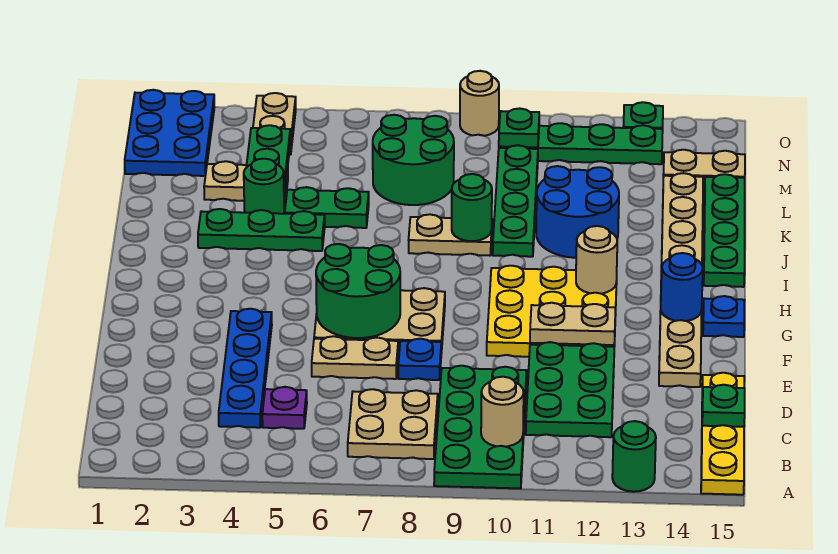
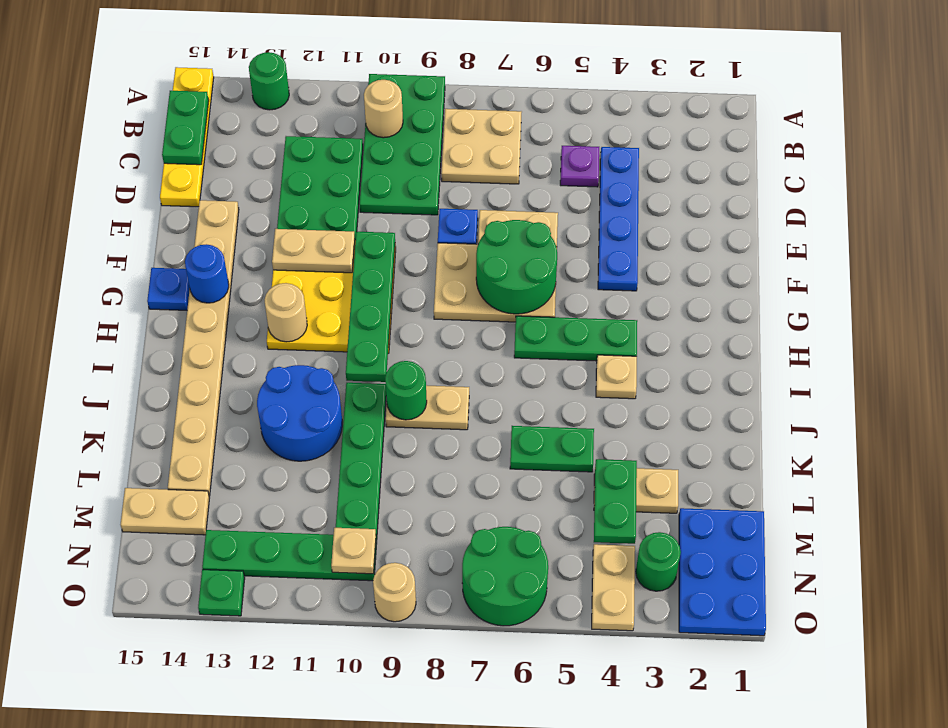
green plate C15 level 2 -> green plate B15:C15 level 2
none -> tan plate I4 level 1
green plate I15:L15 level 1 -> green plate F10:I10 level 2
green plate J3:J5 level 1 -> green plate H4:H6 level 1
green round brick K4 level 1 -> green round brick N3 level 1
green round brick L7:M8 level 1 -> green round brick N6:O7 level 1
green plate N10 level 2 -> tan plate N10 level 2

